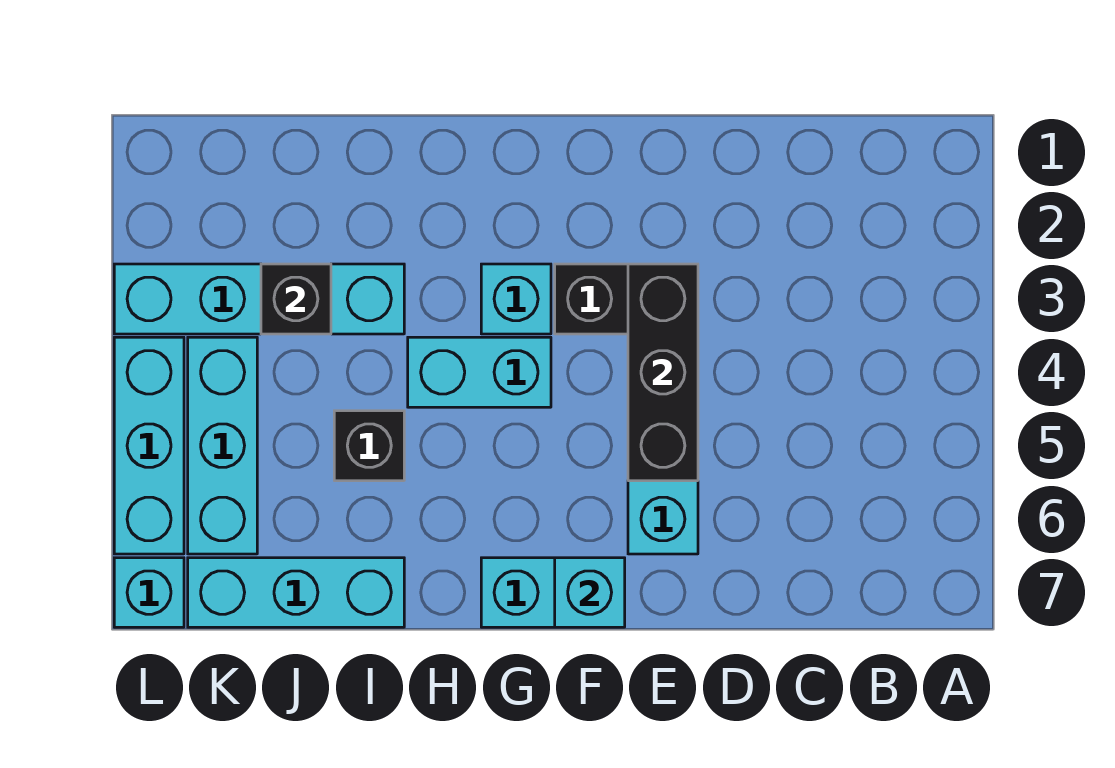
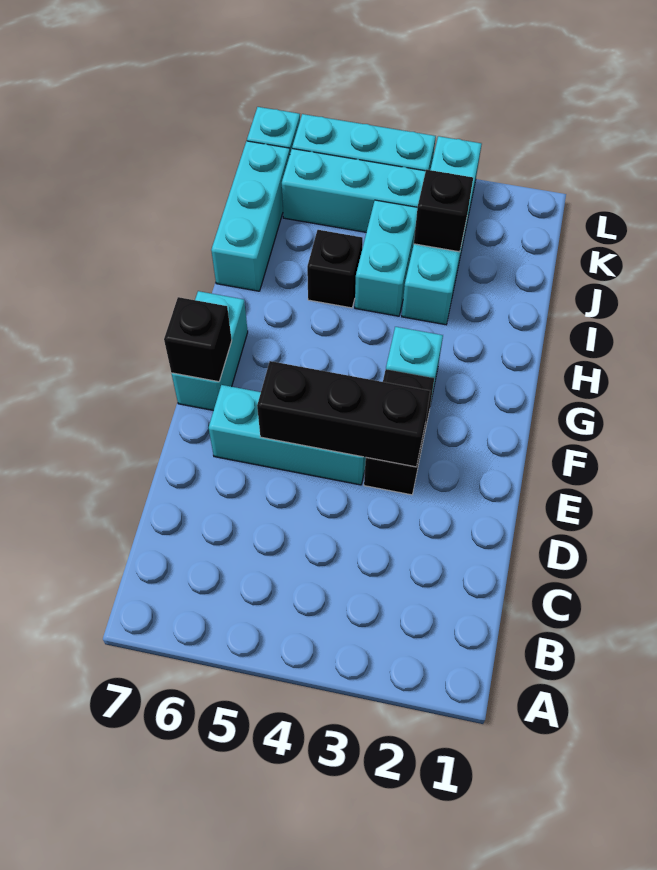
cyan brick F7 level 2 -> black brick F7 level 2
cyan brick G4:H4 level 1 -> cyan brick I4:J4 level 1

